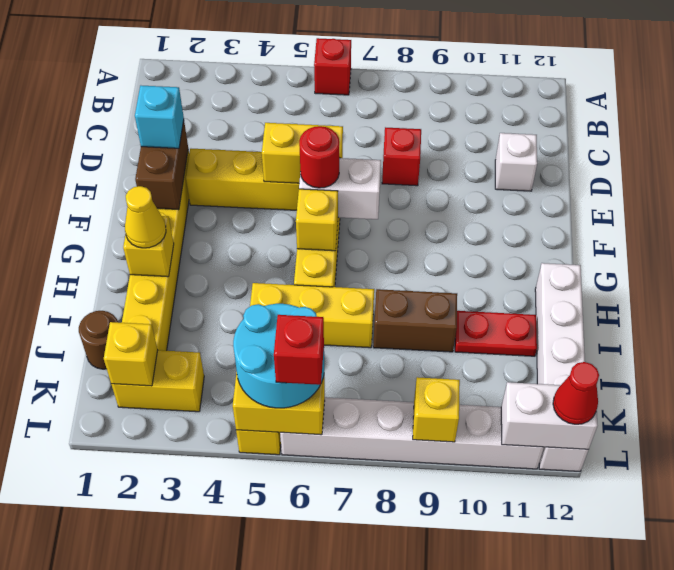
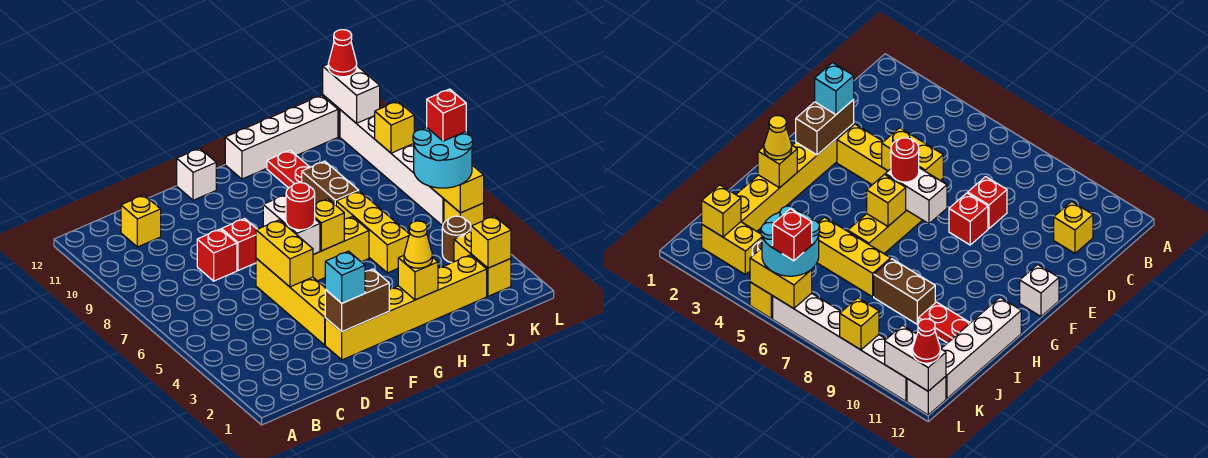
red brick A6 level 1 -> red brick E8 level 1
none -> yellow brick C11 level 1
white brick D11 level 1 -> white brick F12 level 1
brown round brick J1 level 1 -> brown round brick K4 level 1

